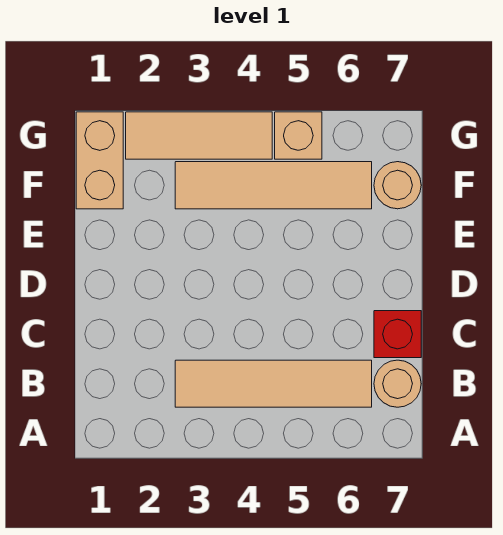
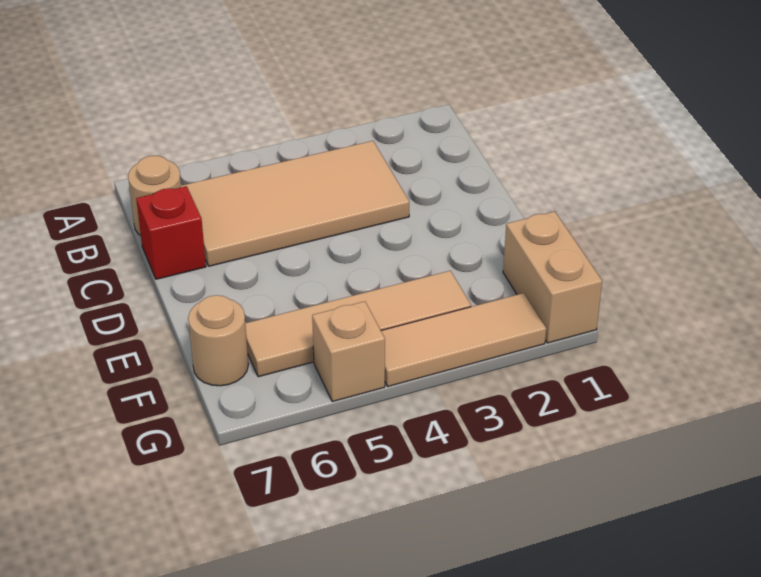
tan tile B3:B6 level 1 -> tan tile B3:C6 level 1

